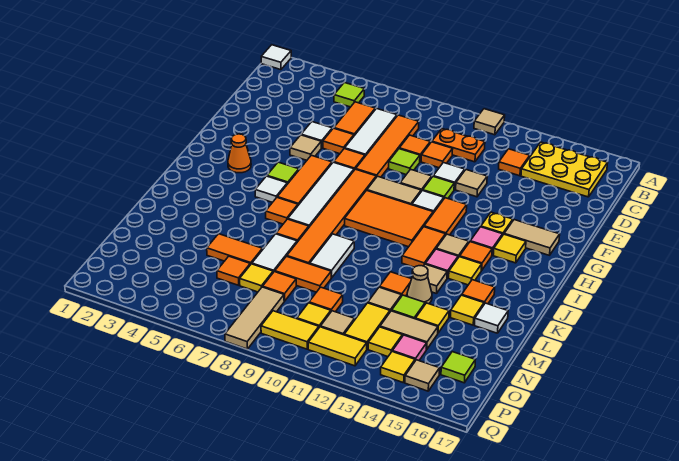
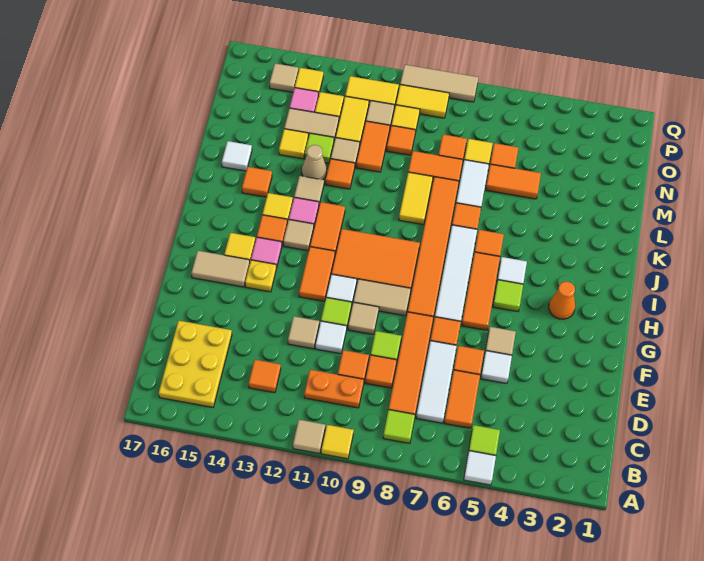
white tile A1 level 1 -> white tile A5 level 1
yellow plate B14:C16 level 1 -> yellow plate B15:D16 level 1
white tile K9:L9 level 1 -> yellow tile K9:L9 level 1
yellow tile L15 level 1 -> yellow tile A10 level 1
none -> orange tile M11:N11 level 1
tan tile O8:Q8 level 1 -> tan tile Q8:Q10 level 1
lime tile O16 level 1 -> lime tile B8 level 1

